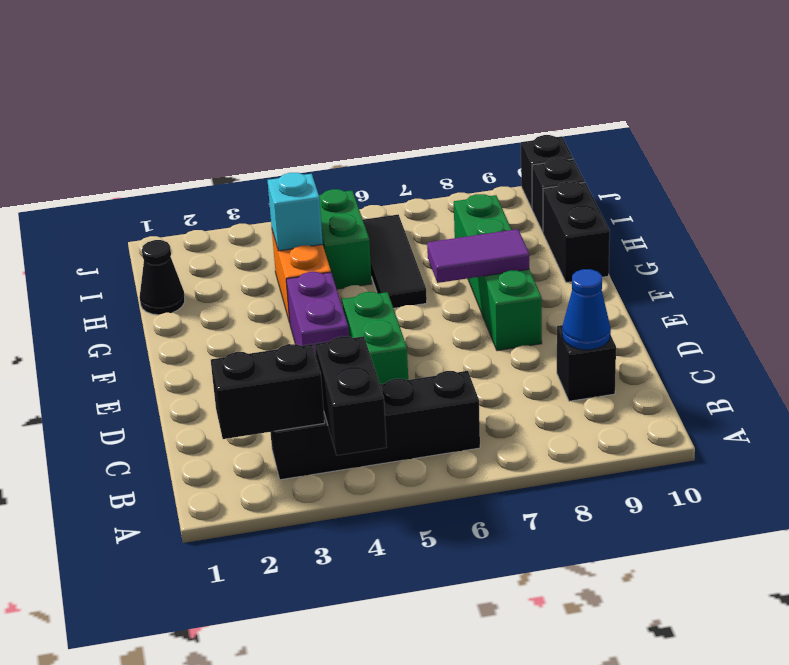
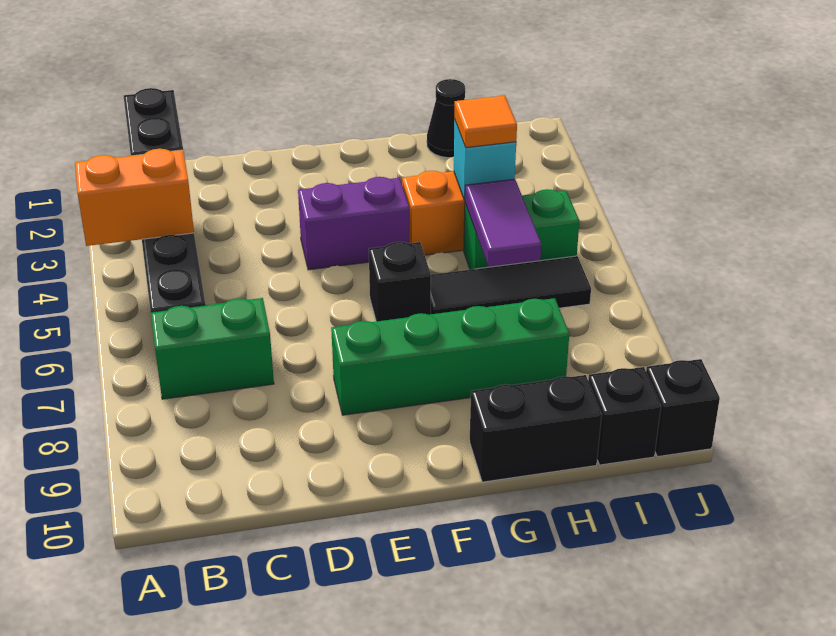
black brick A4:B4 level 2 -> orange brick A4:B4 level 2
black brick C9 level 1 -> black brick F6 level 1
blue cone C9 level 2 -> none
green brick D5:E5 level 1 -> green brick B7:C7 level 1
purple tile F7:F8 level 2 -> purple tile H5:H6 level 2
none -> orange tile H4 level 3

